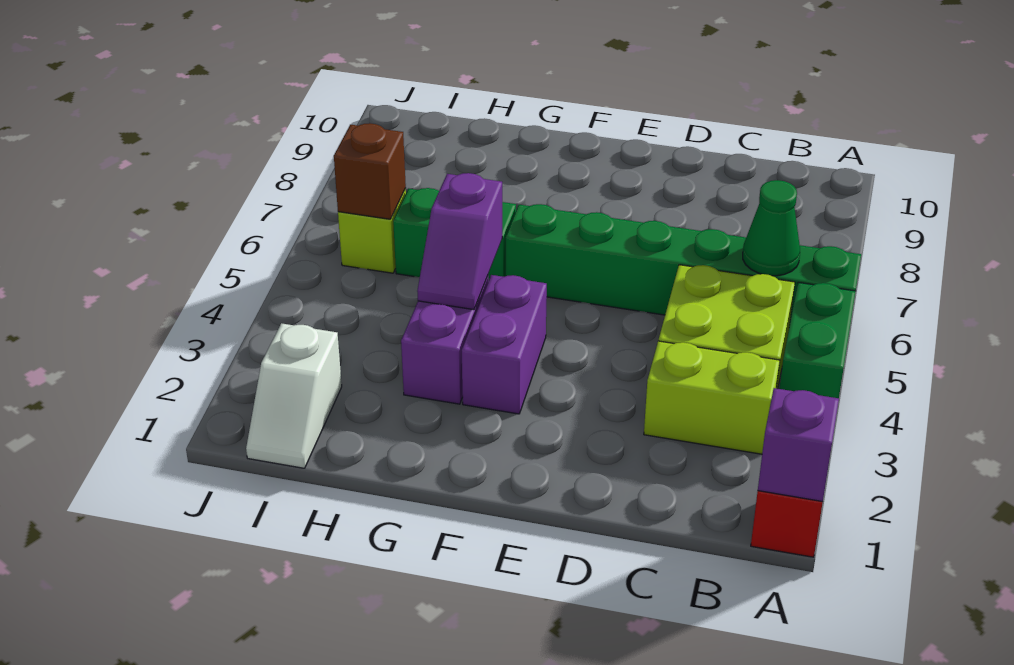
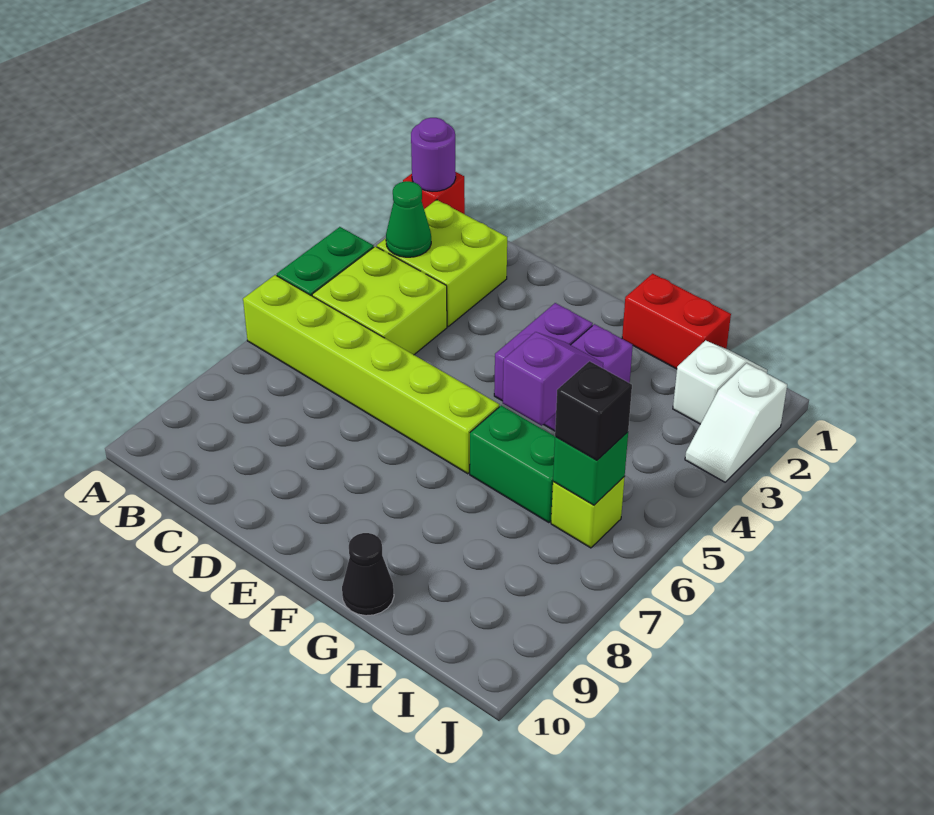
purple brick A1 level 2 -> purple round brick A1 level 2
green brick A6:F6 level 1 -> lime brick A6:F6 level 1
lime brick B3:C3 level 1 -> lime brick B2:C3 level 1
green cone B6 level 2 -> green cone B3 level 2
none -> red brick G1:H1 level 1
none -> black cone G10 level 1
brown brick I6 level 2 -> green brick I6 level 2
none -> black brick I6 level 3
none -> white slope J2:J3 level 1 top 2

